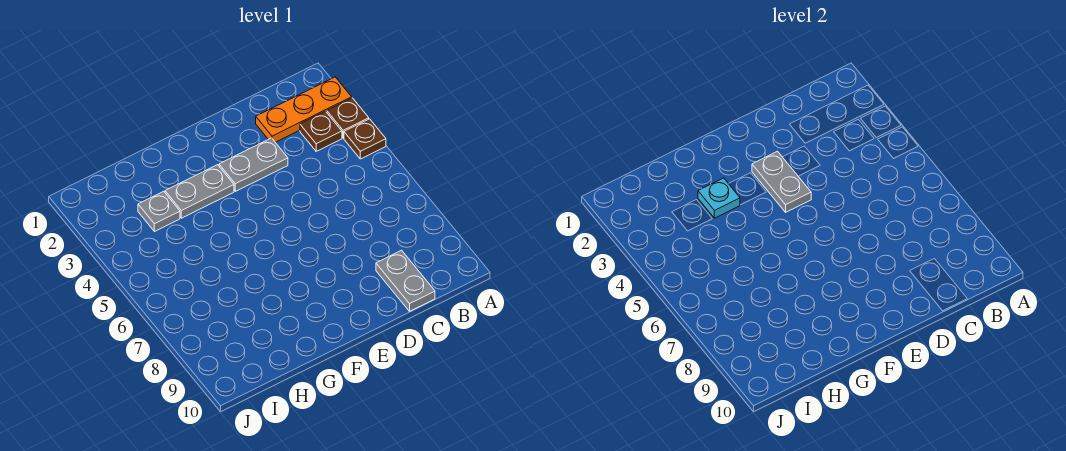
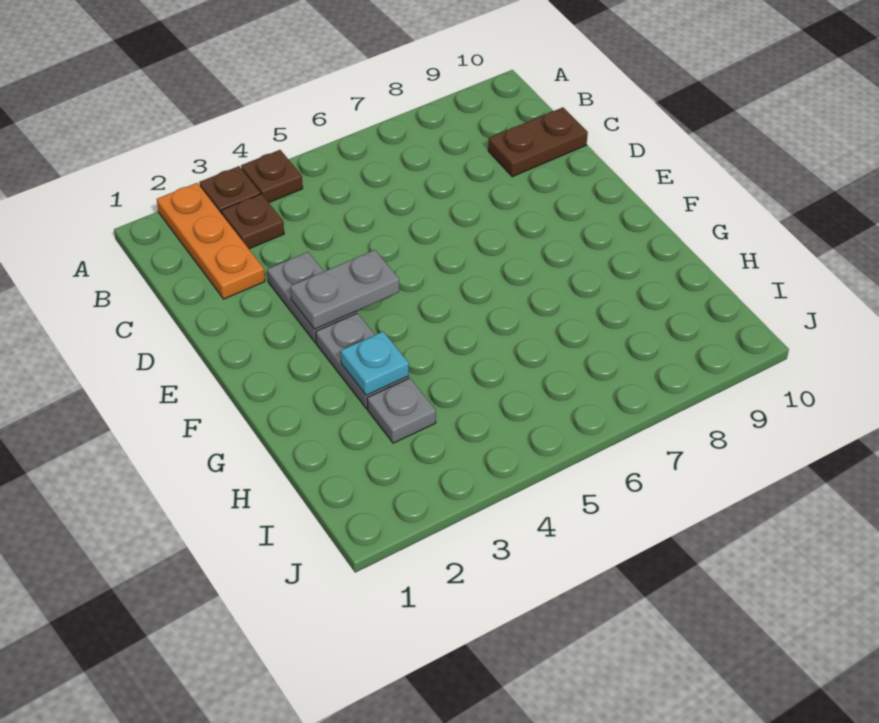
grey plate C9:C10 level 1 -> brown plate C9:C10 level 1

